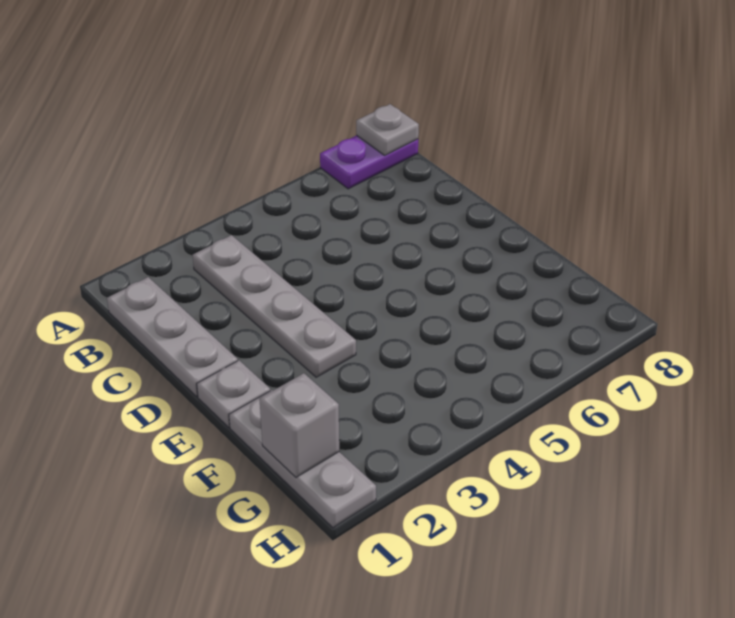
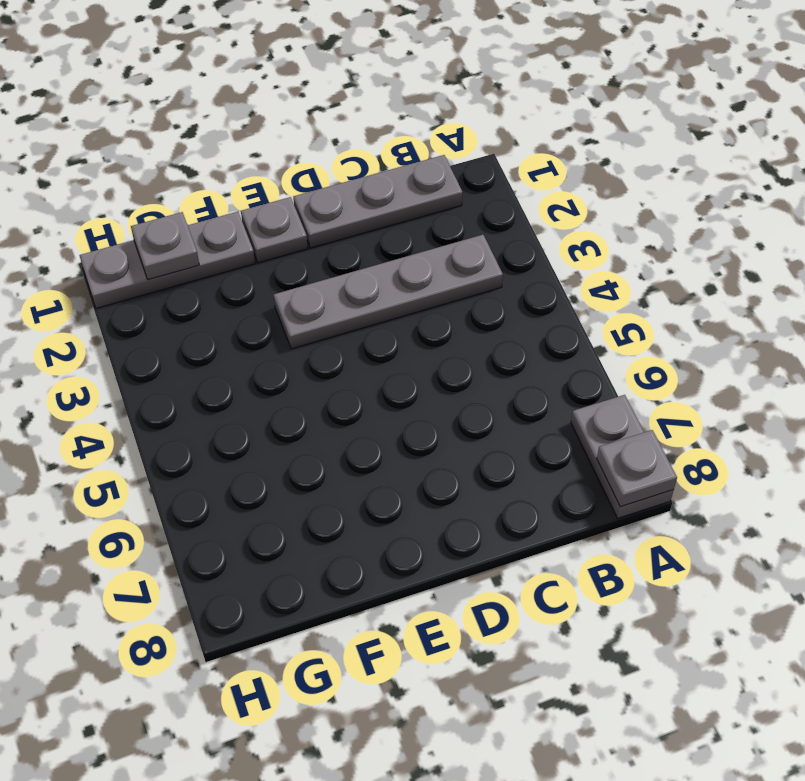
purple plate A7:A8 level 1 -> grey plate A7:A8 level 1
grey brick G1 level 2 -> grey plate G1 level 2

